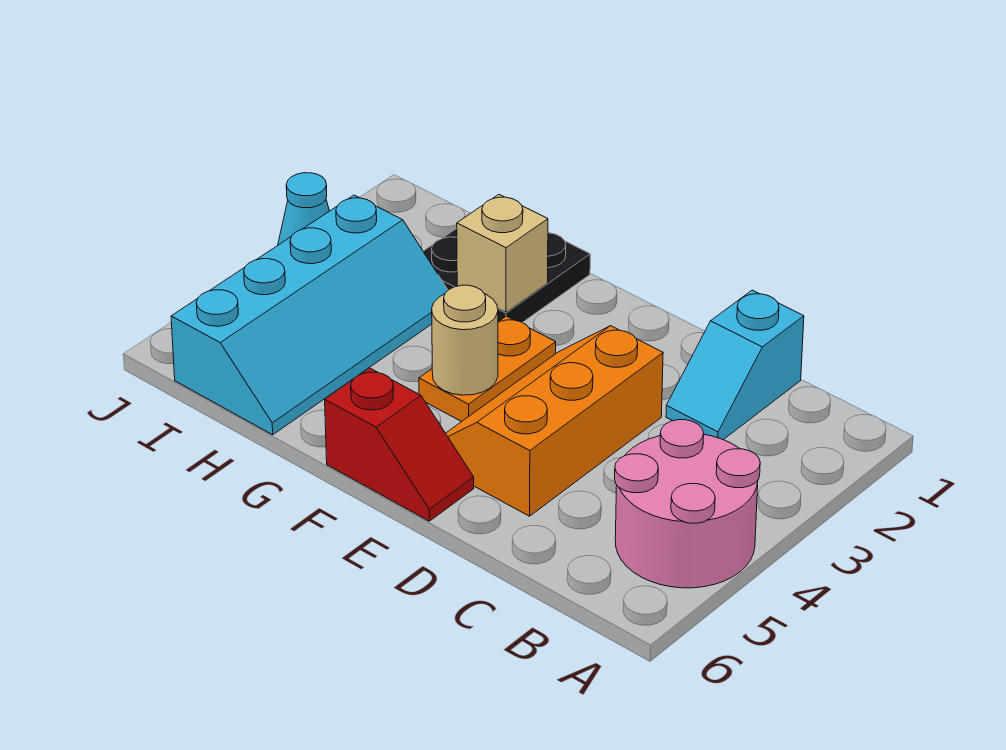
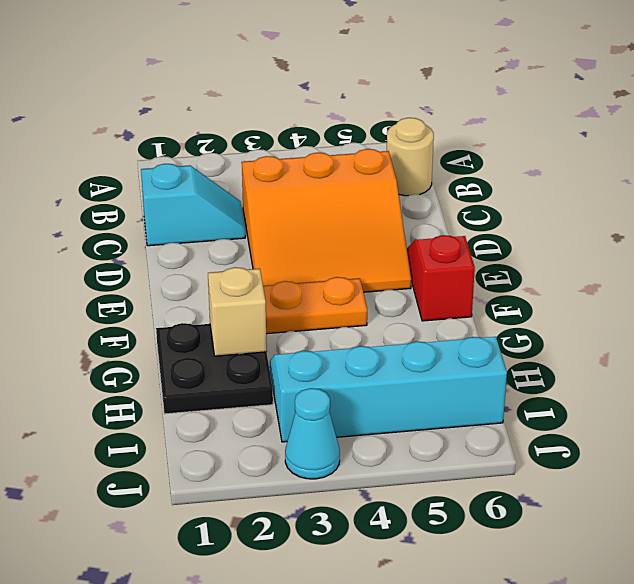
pink round brick A4:B5 level 1 -> none
orange slope D3:E5 level 1 top D -> orange slope C3:E5 level 1 top C
tan round brick F4 level 2 -> tan round brick B6 level 1

